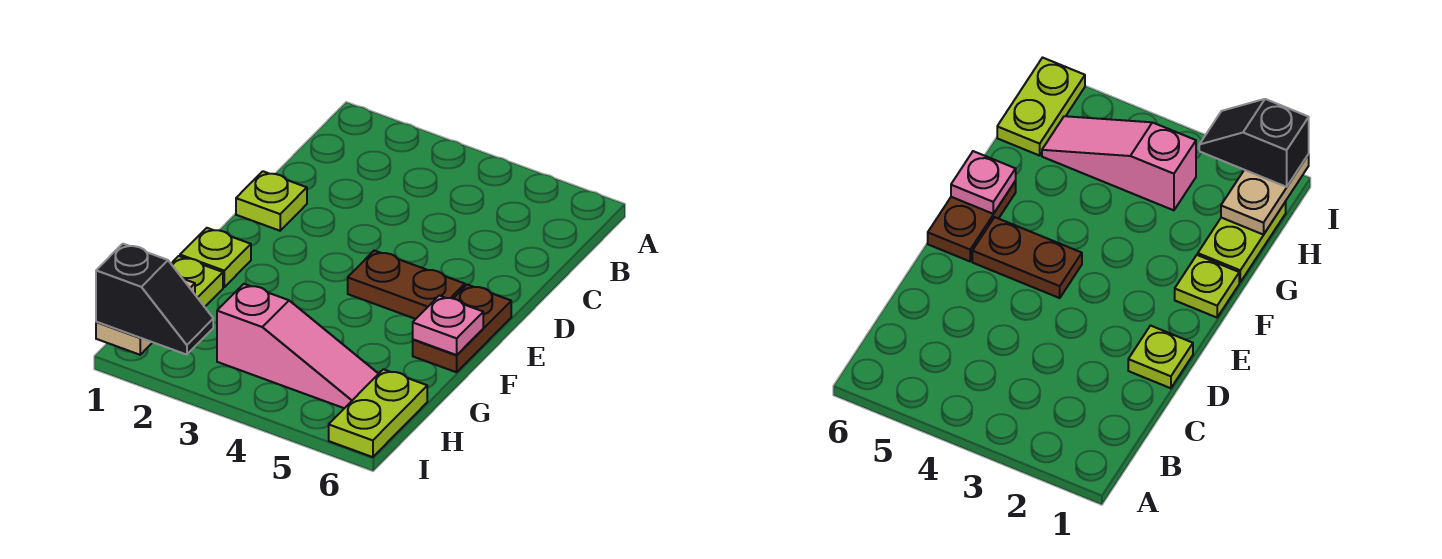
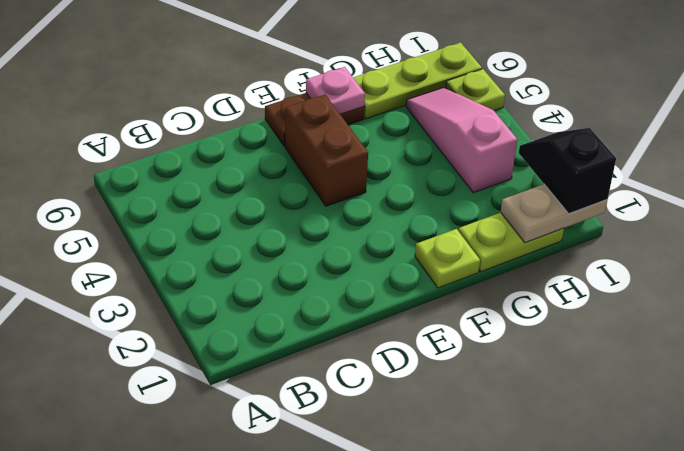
lime plate D1 level 1 -> lime plate I5 level 1
brown plate E4:E5 level 1 -> brown brick E4:E5 level 1
lime plate H6:I6 level 1 -> lime plate G6:I6 level 1

